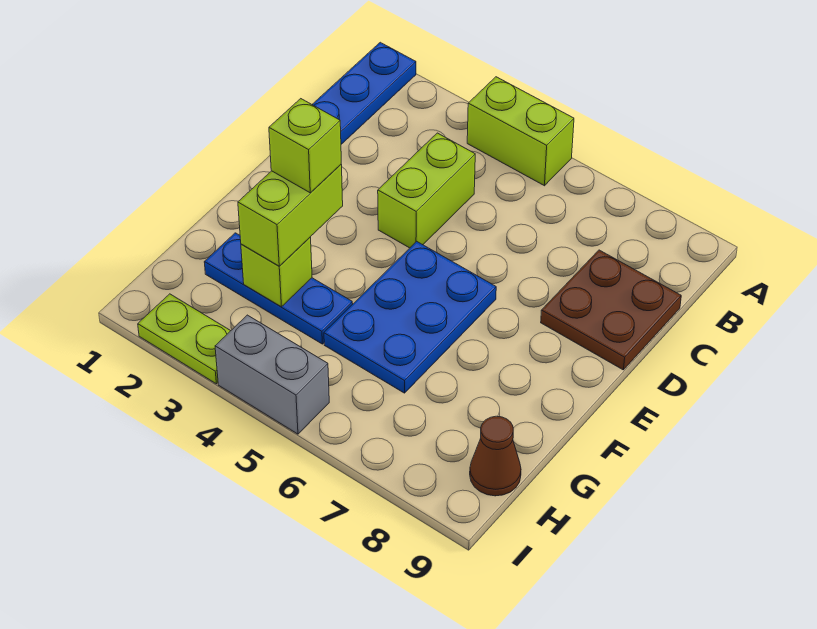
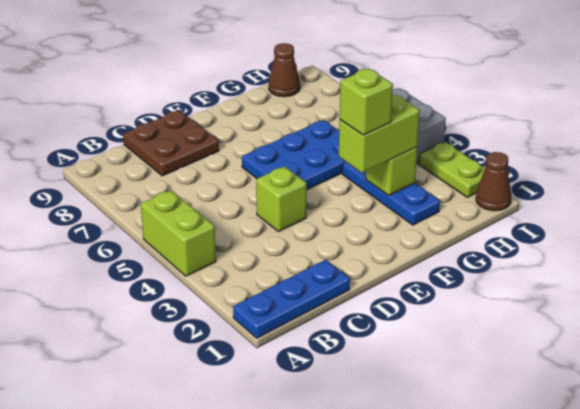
lime brick C4:D4 level 1 -> lime brick D4 level 1
none -> brown cone I1 level 1

